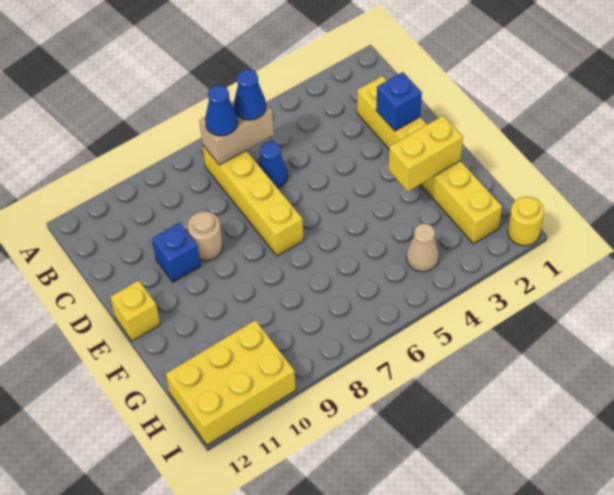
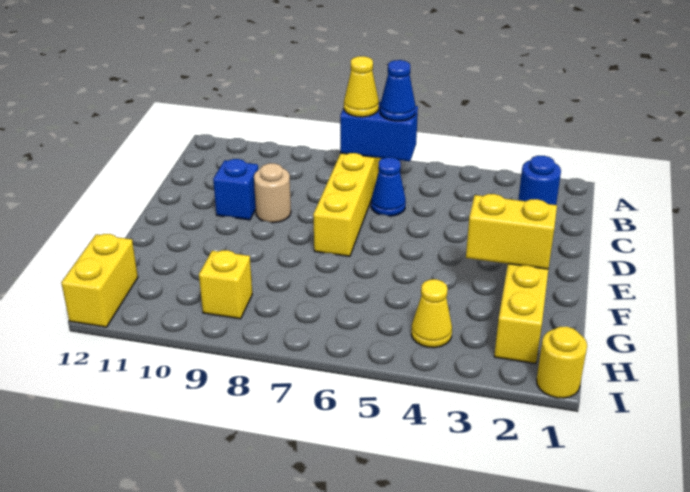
tan brick B6:B7 level 2 -> blue brick B6:B7 level 2
blue cone B7 level 3 -> yellow cone B7 level 3
blue brick D2 level 2 -> blue round brick D2 level 2
yellow brick E12 level 1 -> yellow brick H9 level 1
tan cone H4 level 1 -> yellow cone H4 level 1
yellow brick H10:I12 level 1 -> yellow brick H12:I12 level 1

